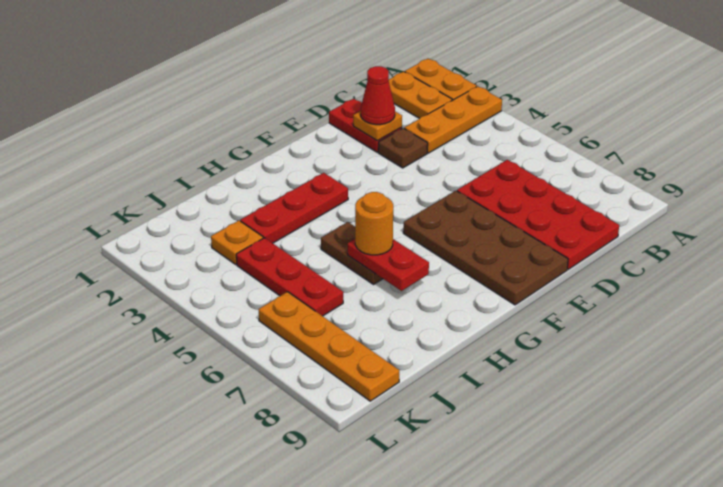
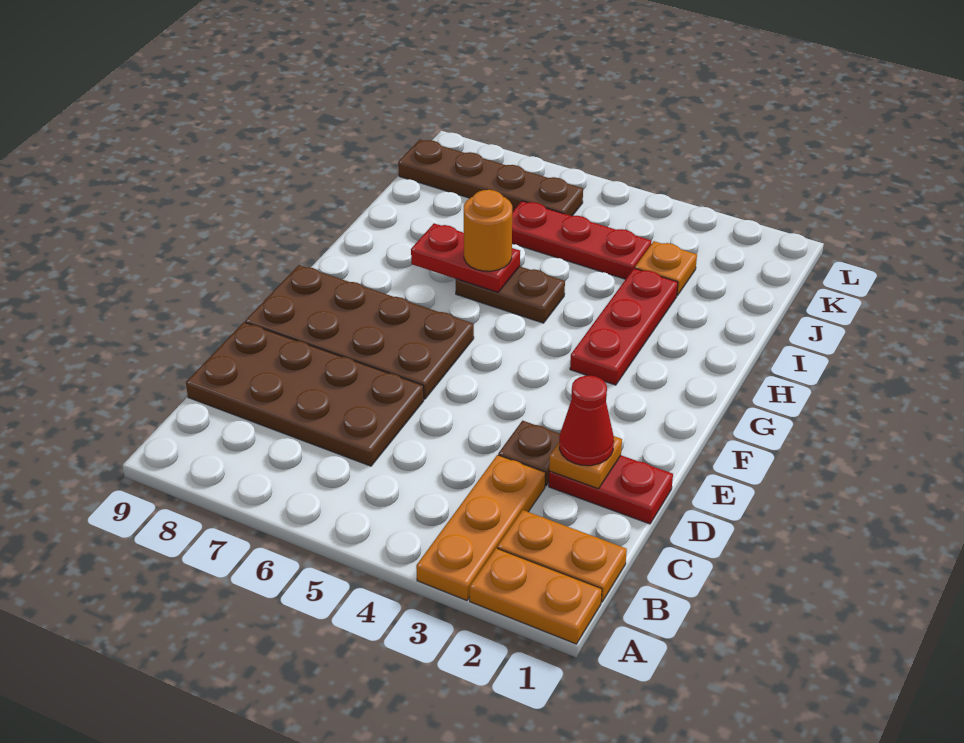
red plate C6:D9 level 1 -> brown plate C6:D9 level 1
orange plate K6:K9 level 1 -> brown plate K6:K9 level 1

